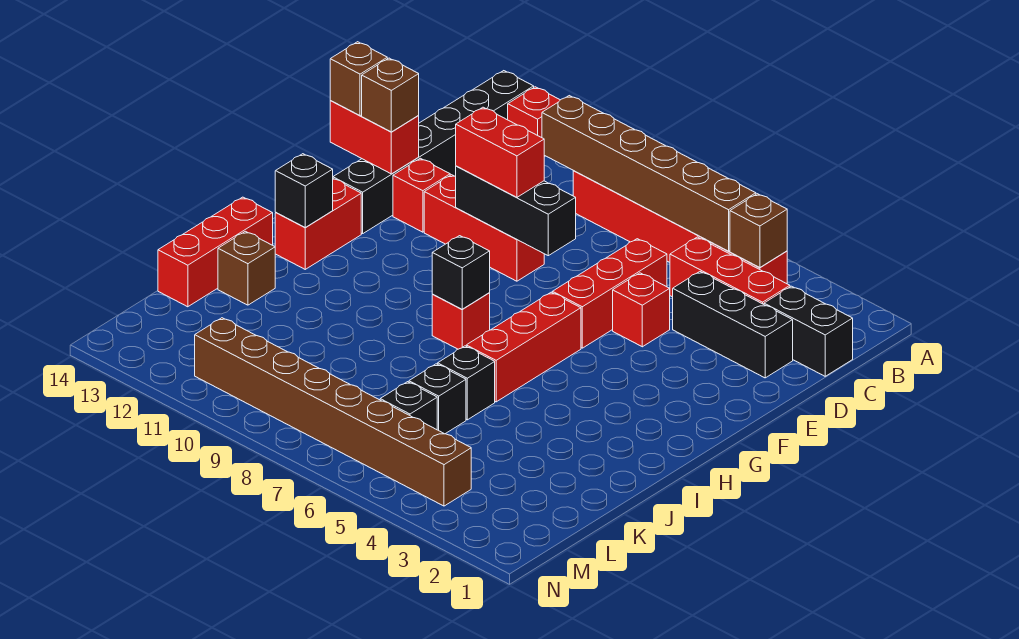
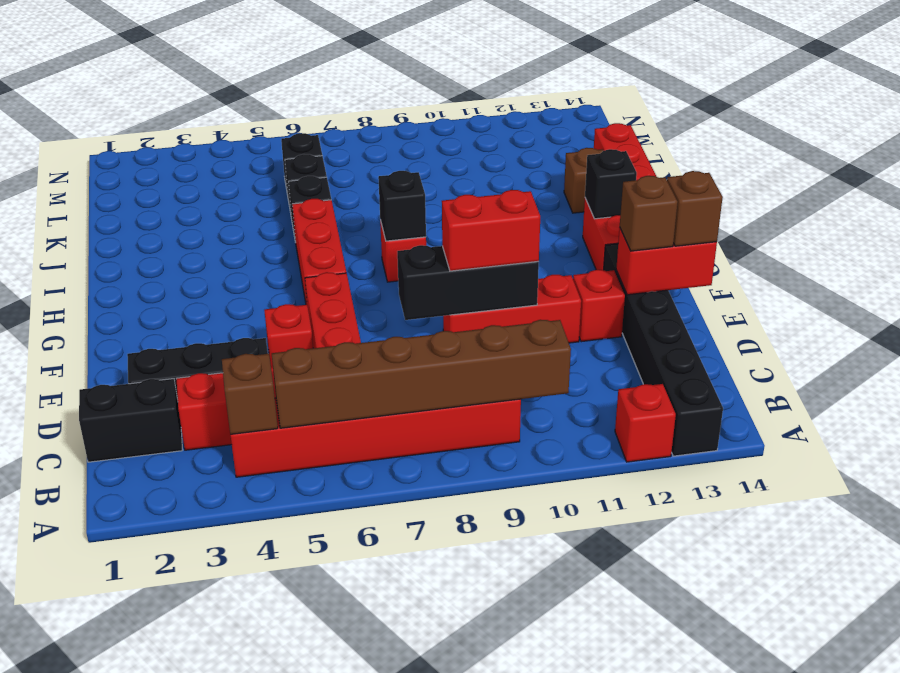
brown brick M4:M11 level 1 -> none

